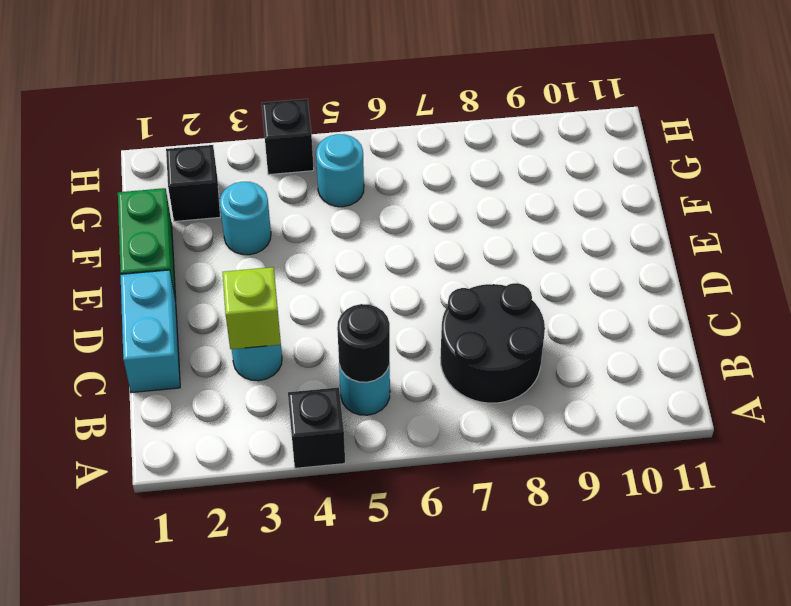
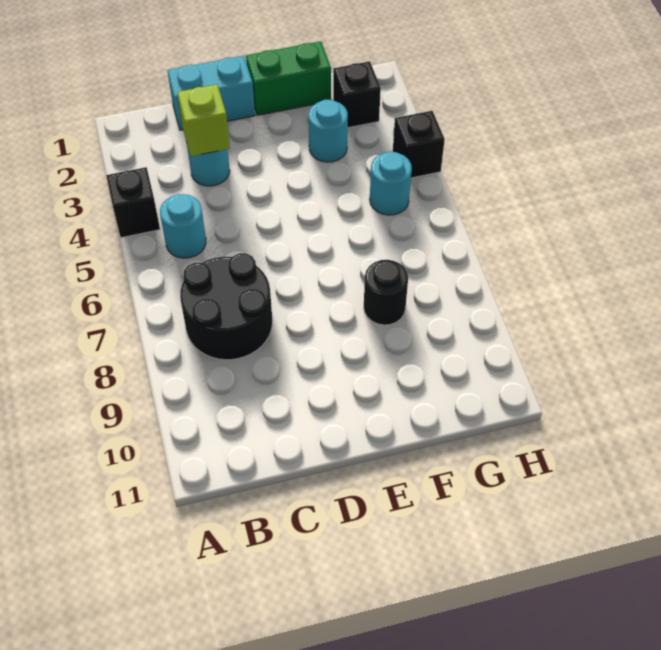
black round brick B5 level 2 -> black round brick F8 level 1

